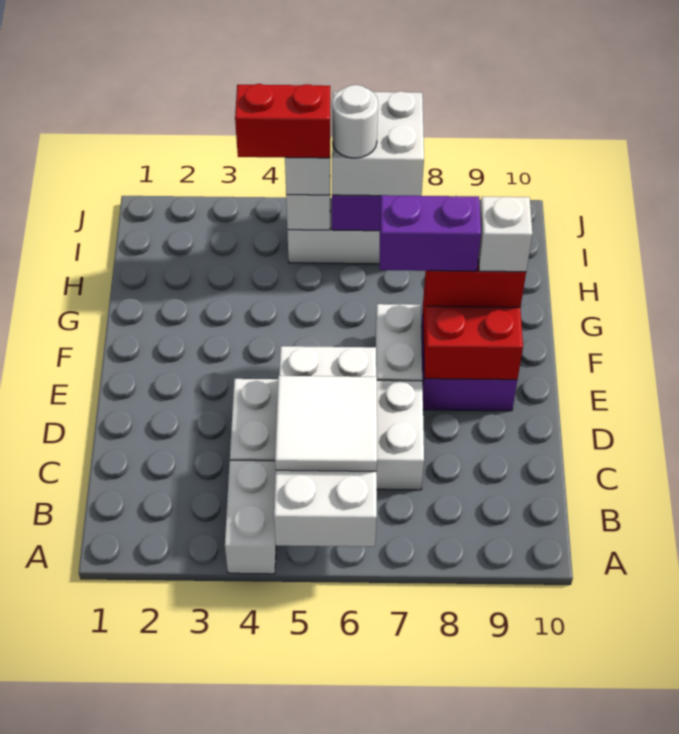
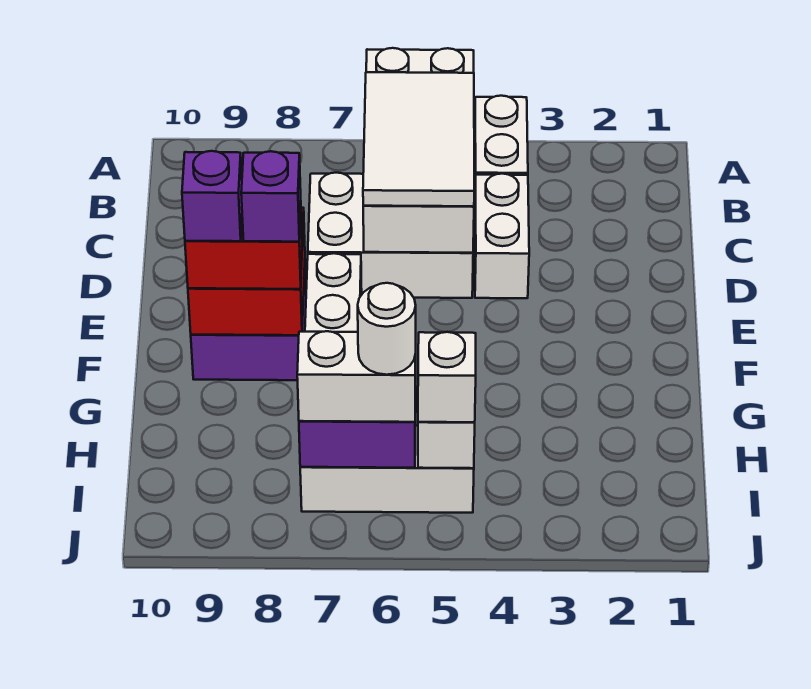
white tile B5:C6 level 3 -> white tile B5:D6 level 3
purple brick F7:F8 level 4 -> purple brick F8 level 4
white brick F9 level 4 -> purple brick F9 level 4
red brick I4:I5 level 4 -> none
white brick I6:J7 level 3 -> white brick I6:I7 level 3

